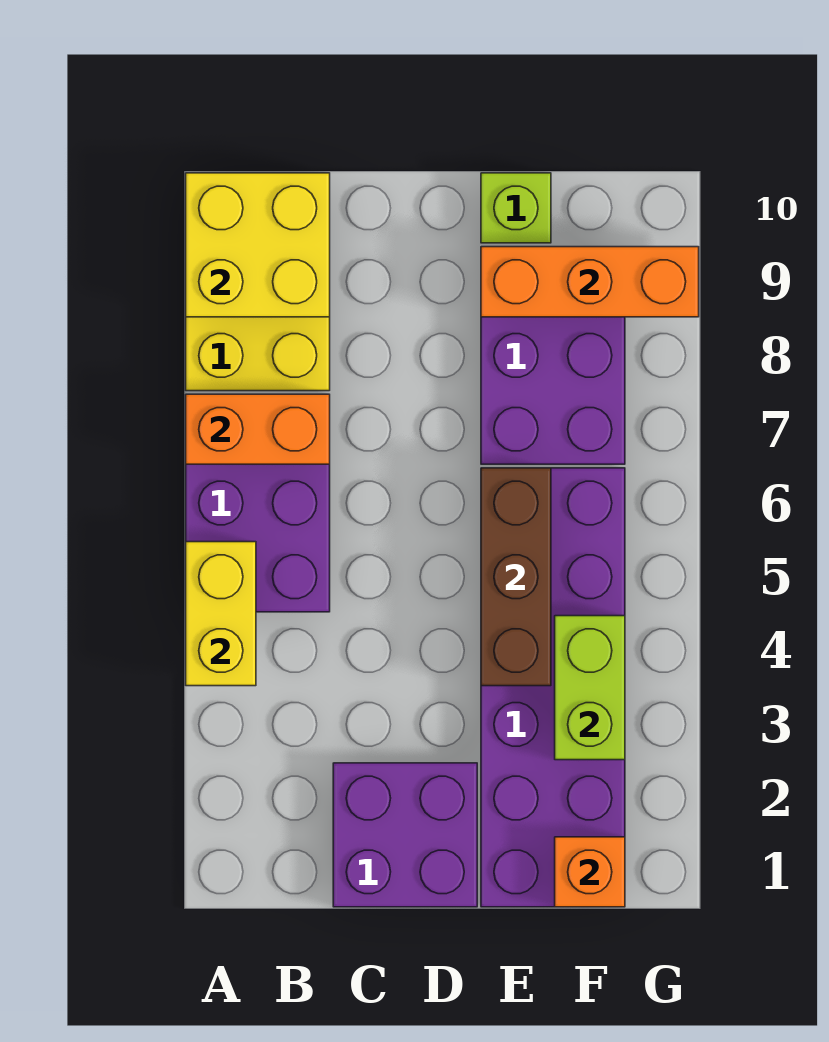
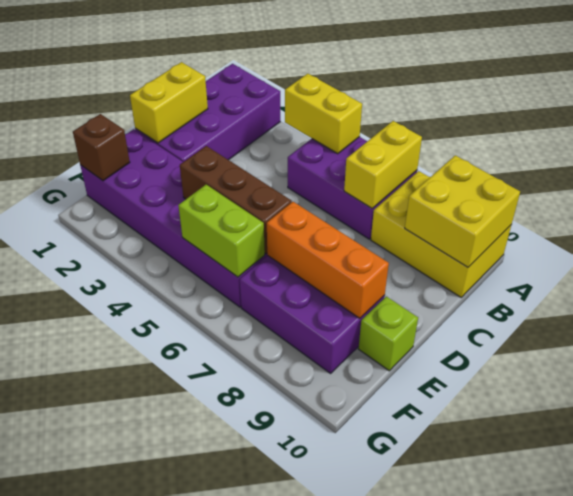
orange brick A7:B7 level 2 -> yellow brick A7:B7 level 2
purple brick C1:D2 level 1 -> purple brick A1:D2 level 1
none -> yellow brick C1:D1 level 2
orange brick E9:G9 level 2 -> orange brick E7:E9 level 2
orange brick F1 level 2 -> brown brick F1 level 2
lime brick F3:F4 level 2 -> lime brick F5:F6 level 2

